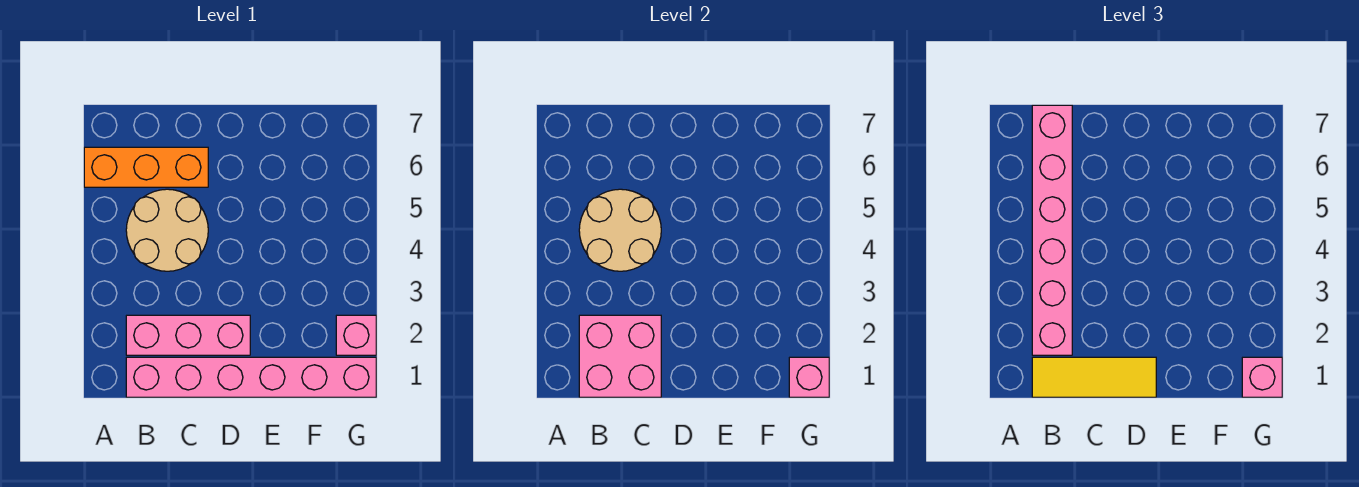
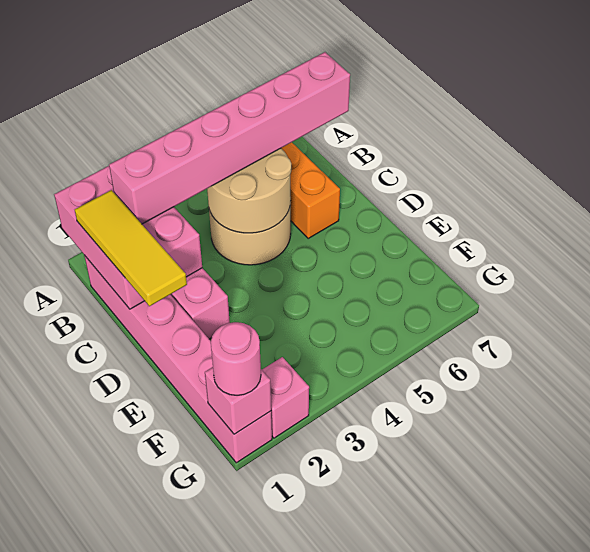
pink brick B1:C2 level 2 -> pink brick A1:C2 level 2
pink brick G1 level 3 -> pink round brick G1 level 3

